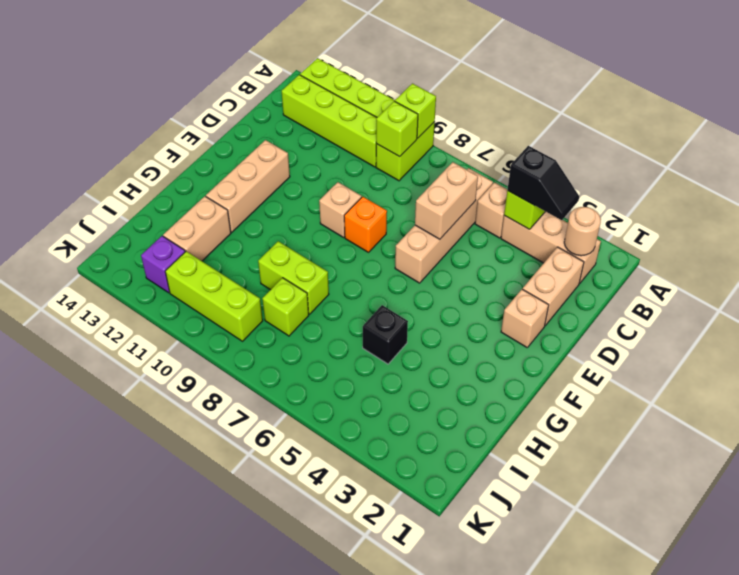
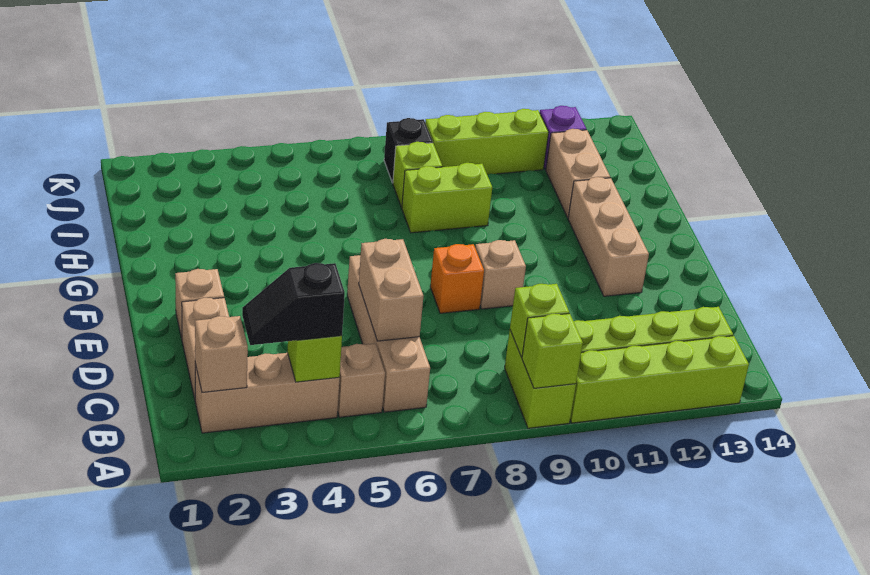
tan round brick B2 level 2 -> tan brick B2 level 2
black brick H5 level 1 -> black brick J8 level 1

